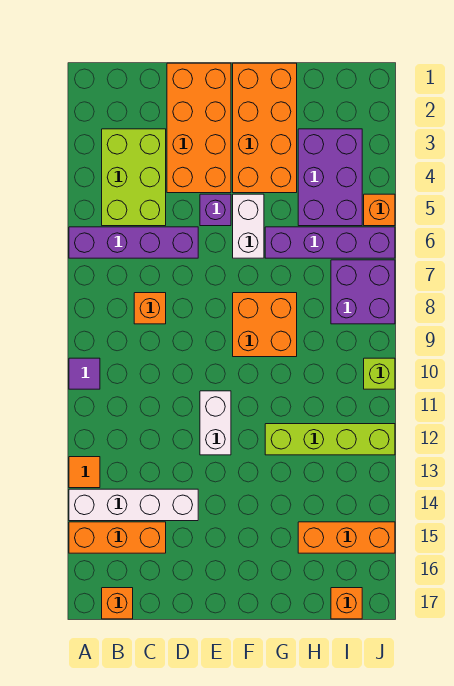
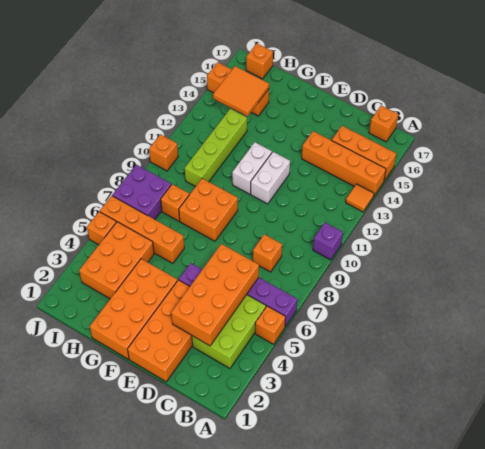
none -> orange brick A5 level 1
purple tile A10 level 1 -> purple brick A10 level 1
white brick A14:D14 level 1 -> orange brick A14:D14 level 1
none -> orange brick C3:D6 level 2
white brick F5:F6 level 1 -> white brick F11:F12 level 1
purple brick G6:J6 level 1 -> orange brick G6:J6 level 1
lime brick G12:J12 level 1 -> lime brick H10:H13 level 1
purple brick H3:I5 level 1 -> orange brick H3:I5 level 1
none -> orange brick H8 level 1
none -> orange tile H14:I15 level 2
lime brick J10 level 1 -> orange brick J10 level 1

